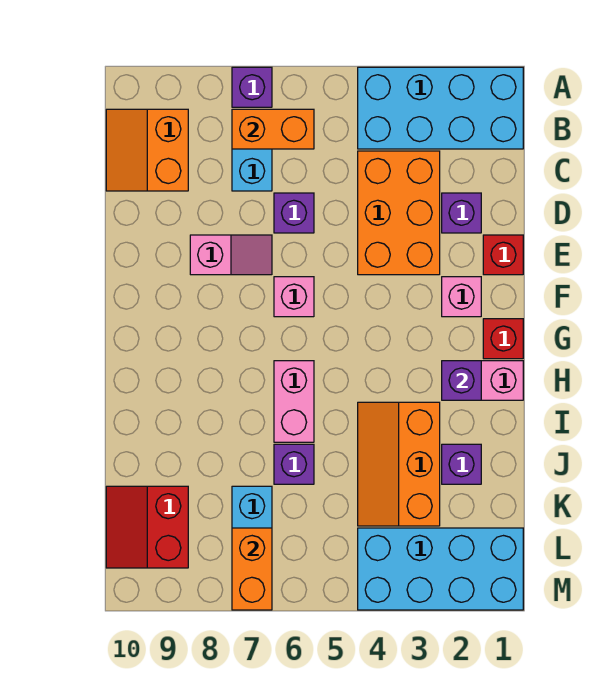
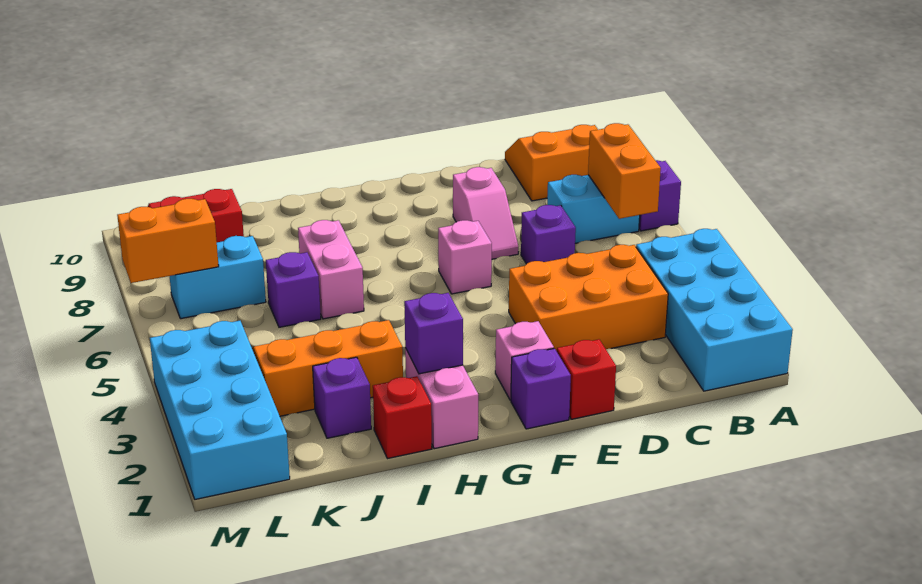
purple brick D2 level 1 -> purple brick F1 level 1
red brick G1 level 1 -> red brick I1 level 1
pink brick H6:I6 level 1 -> pink brick I6:I7 level 1

